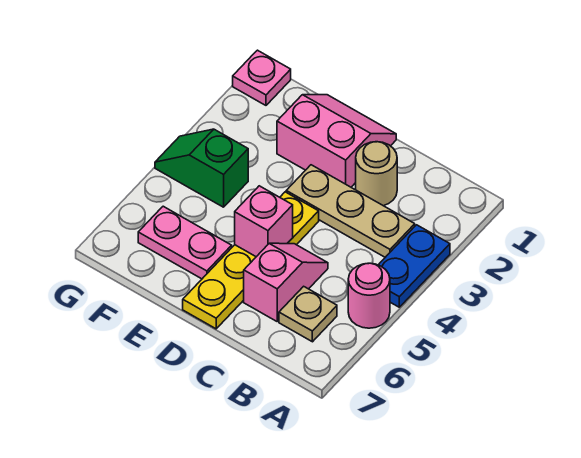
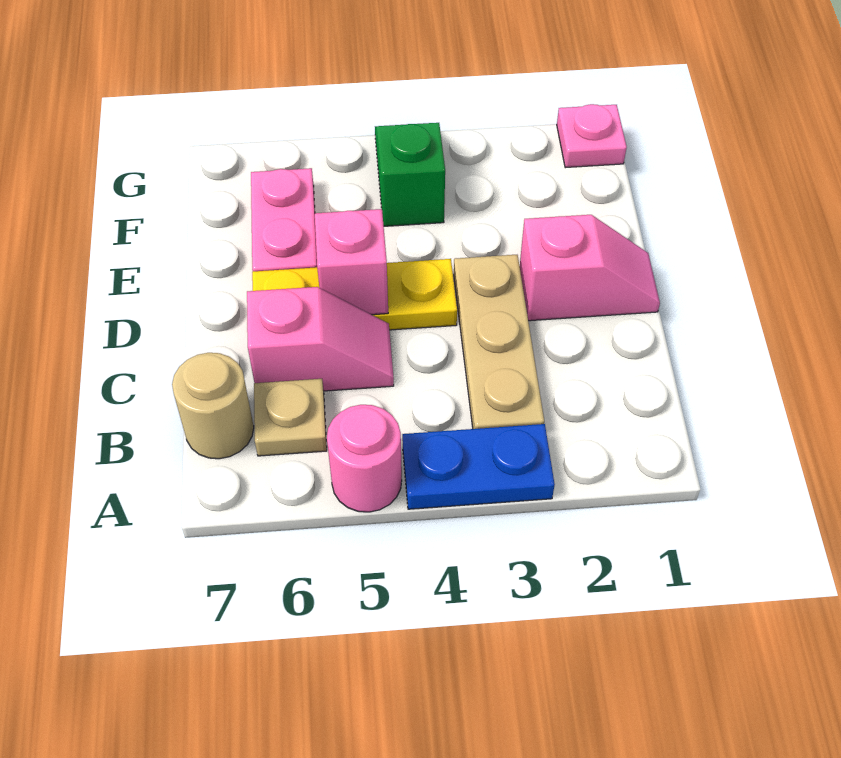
tan round brick C2 level 1 -> tan round brick B7 level 1
pink slope D1:E2 level 1 top 2 -> pink slope D1:D2 level 1 top 2
yellow plate D4:D7 level 1 -> yellow plate D4:D6 level 1

